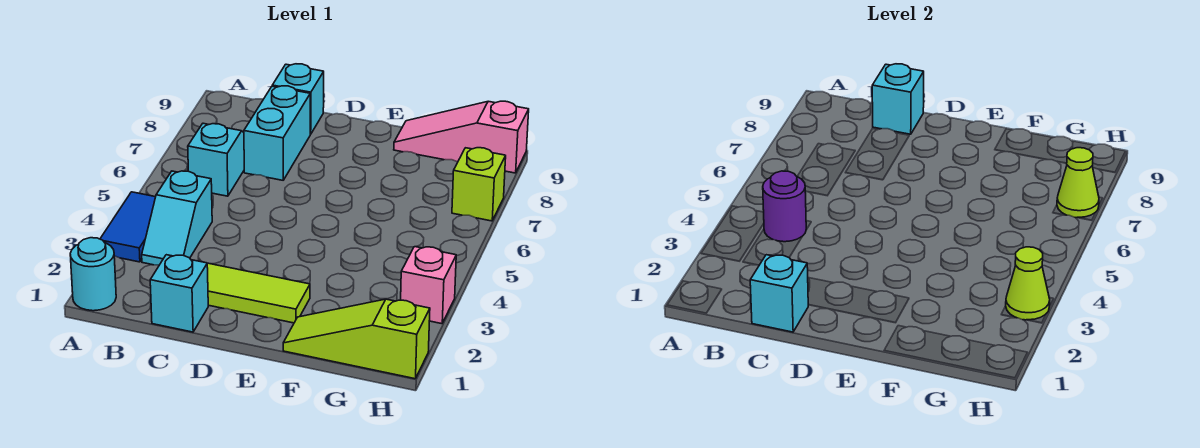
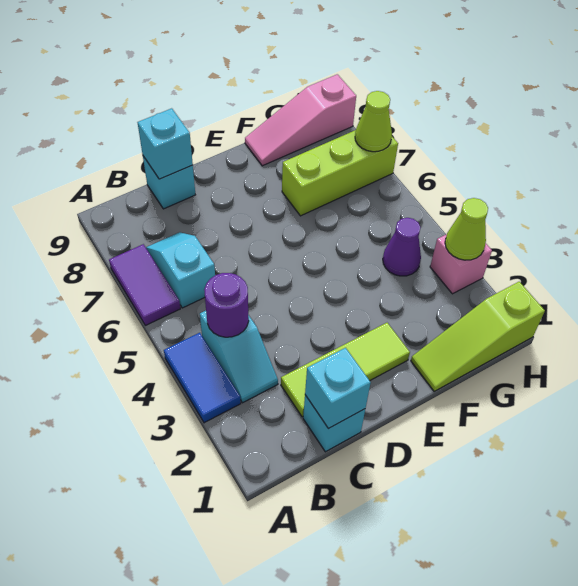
cyan round brick A1 level 1 -> none
none -> purple tile A6:A7 level 1
cyan brick C7:C8 level 1 -> none
none -> purple cone G4 level 1
lime brick H7 level 1 -> lime brick F7:H7 level 1

